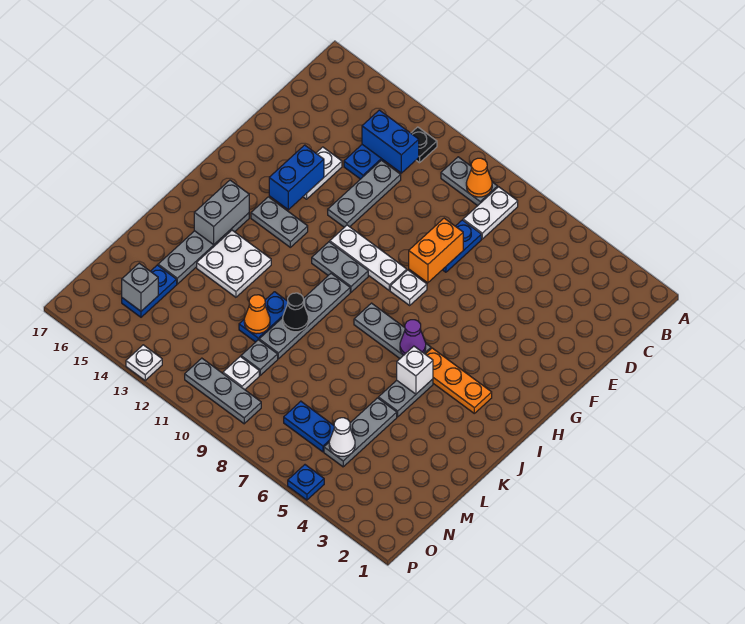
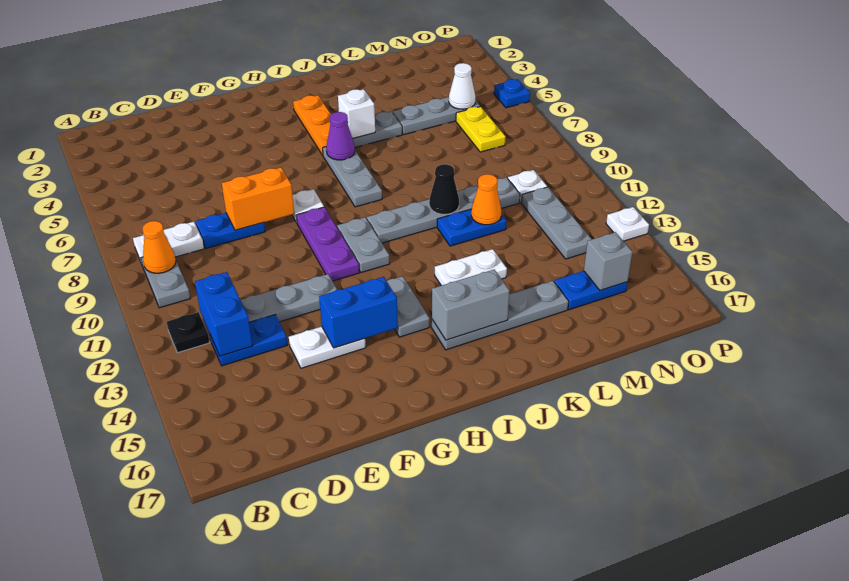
white plate G9:G11 level 1 -> purple plate G9:G11 level 1
white plate J13:K14 level 1 -> white plate J13:K13 level 1
blue plate N6:N7 level 1 -> yellow plate N6:N7 level 1
grey plate O9:O11 level 1 -> grey plate N11:N13 level 1

